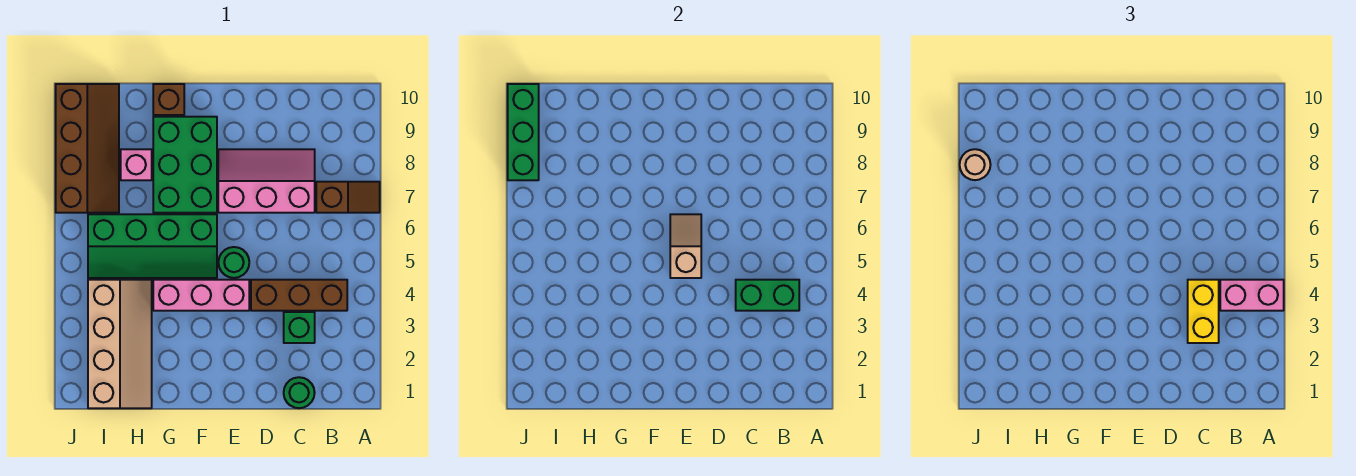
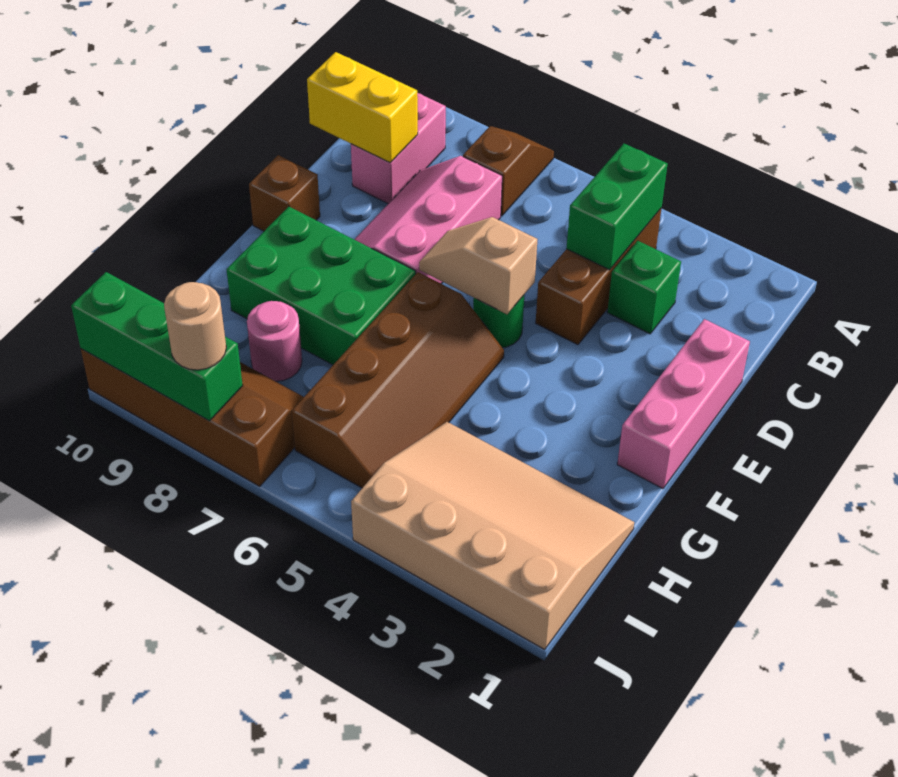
pink brick A4:B4 level 3 -> pink brick B9:C9 level 1
green round brick C1 level 1 -> none
yellow brick C3:C4 level 3 -> yellow brick C9:C10 level 2
pink brick E4:G4 level 1 -> pink brick D1:F1 level 1
green slope F5:I6 level 1 top 6 -> brown slope F5:I6 level 1 top 6
brown brick G10 level 1 -> brown brick E10 level 1
tan slope H1:I4 level 1 top I -> tan slope H1:J4 level 1 top J
pink brick H8 level 1 -> pink round brick H8 level 1

